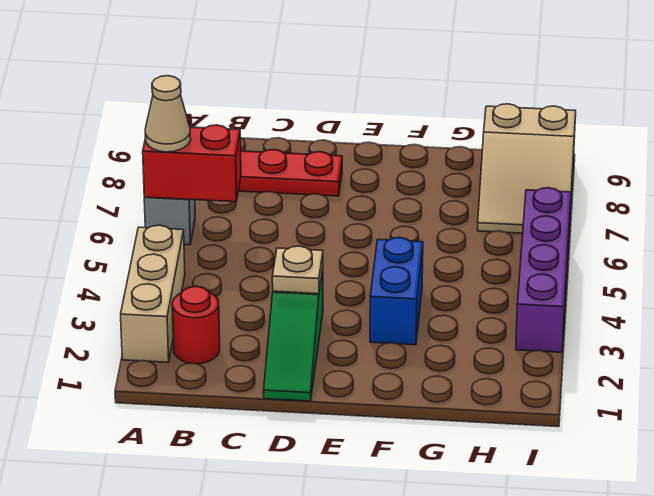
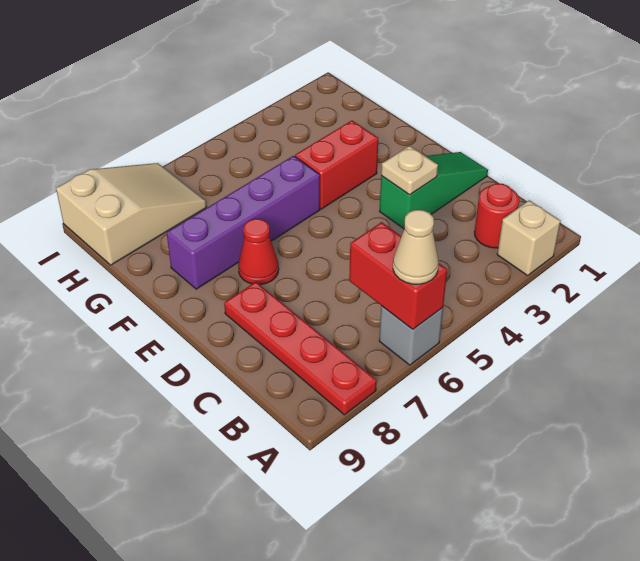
tan brick A2:A4 level 1 -> tan brick A2 level 1
none -> red cone E7 level 1
blue brick F3:F4 level 1 -> red brick F3:F4 level 1
purple brick I3:I6 level 1 -> purple brick F5:F8 level 1

